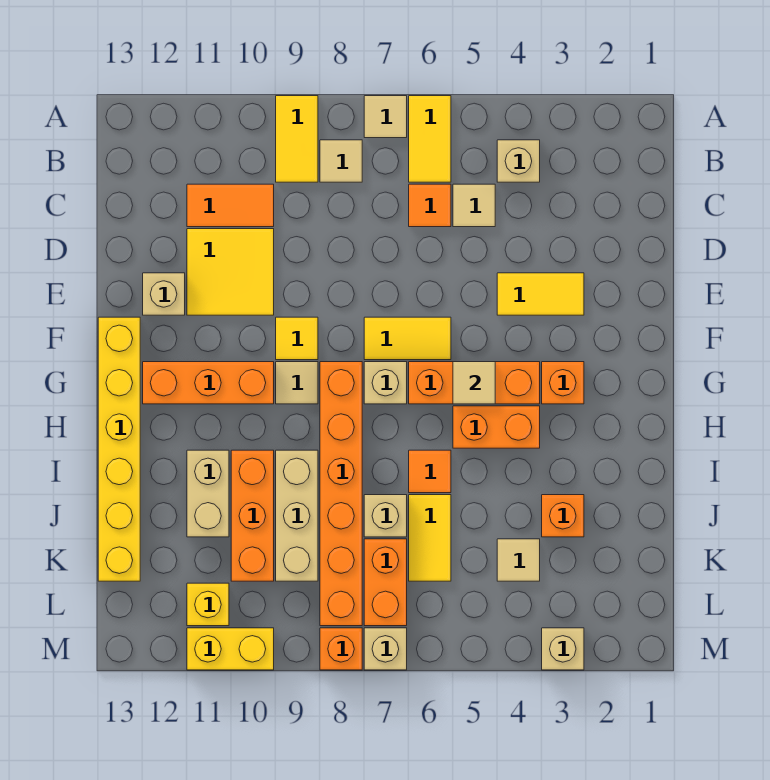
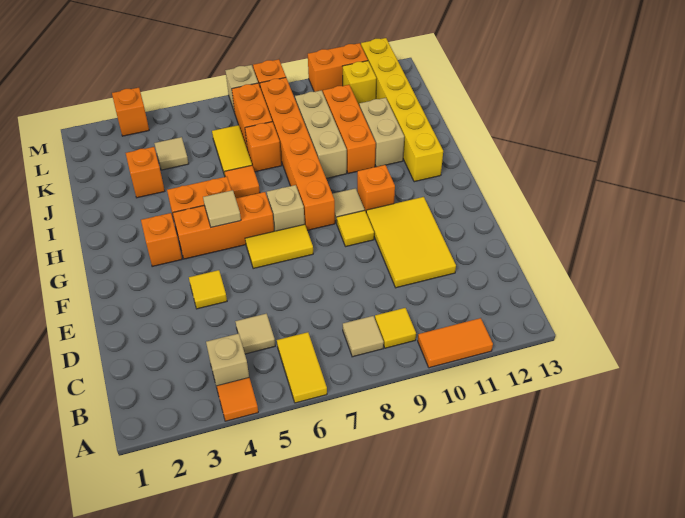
tan tile A7 level 1 -> none
yellow tile A9:B9 level 1 -> yellow tile B9 level 1
orange tile C6 level 1 -> orange tile A4 level 1
orange tile C10:C11 level 1 -> orange tile A10:A11 level 1
yellow tile D10:E11 level 1 -> yellow tile D10:F11 level 1
yellow tile E3:E4 level 1 -> yellow tile E4 level 1
tan brick E12 level 1 -> none
yellow brick F13:K13 level 1 -> yellow brick H12:M12 level 1
orange brick G10:G12 level 1 -> orange brick G10 level 1
tan brick J7 level 1 -> orange brick J7 level 1
tan brick M3 level 1 -> orange brick M3 level 1
yellow brick M10:M11 level 1 -> orange brick M10:M11 level 1

